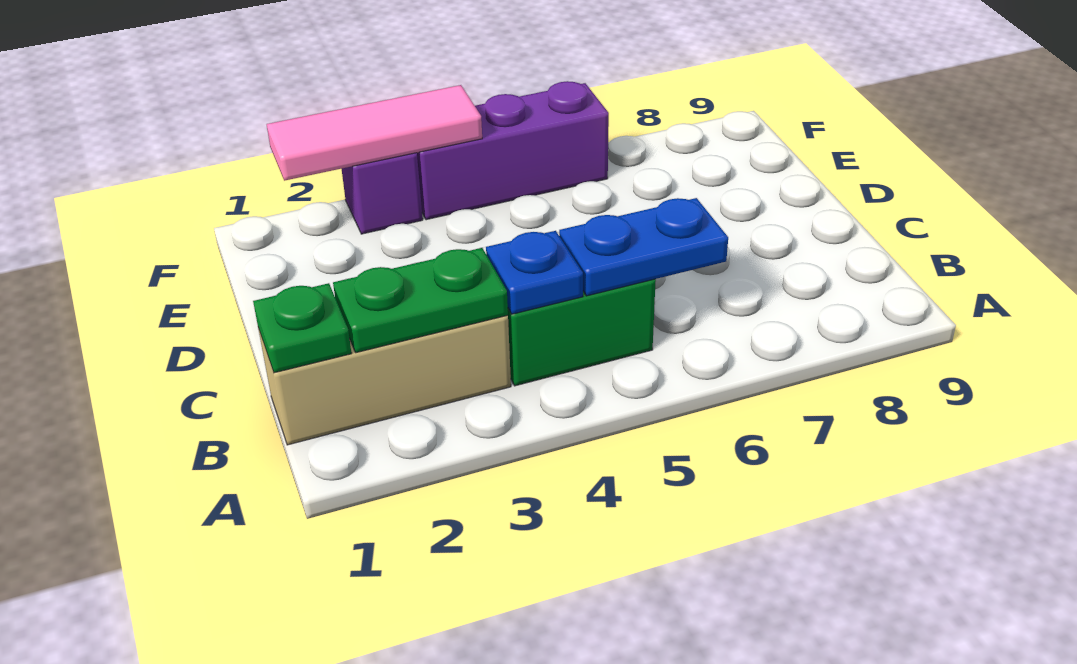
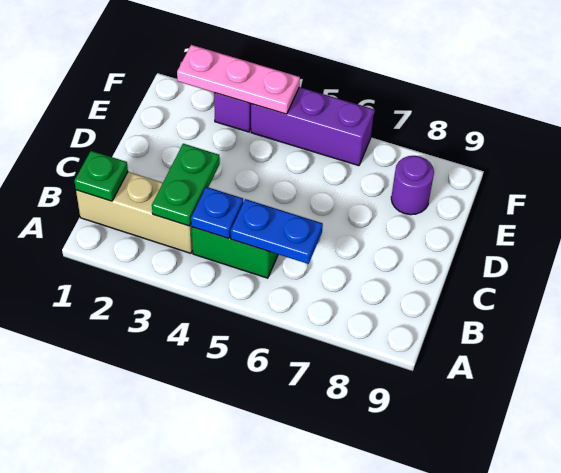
green plate B2:B3 level 2 -> green plate B3:C3 level 2
none -> purple round brick E8 level 1
pink tile F2:F4 level 2 -> pink plate F2:F4 level 2

